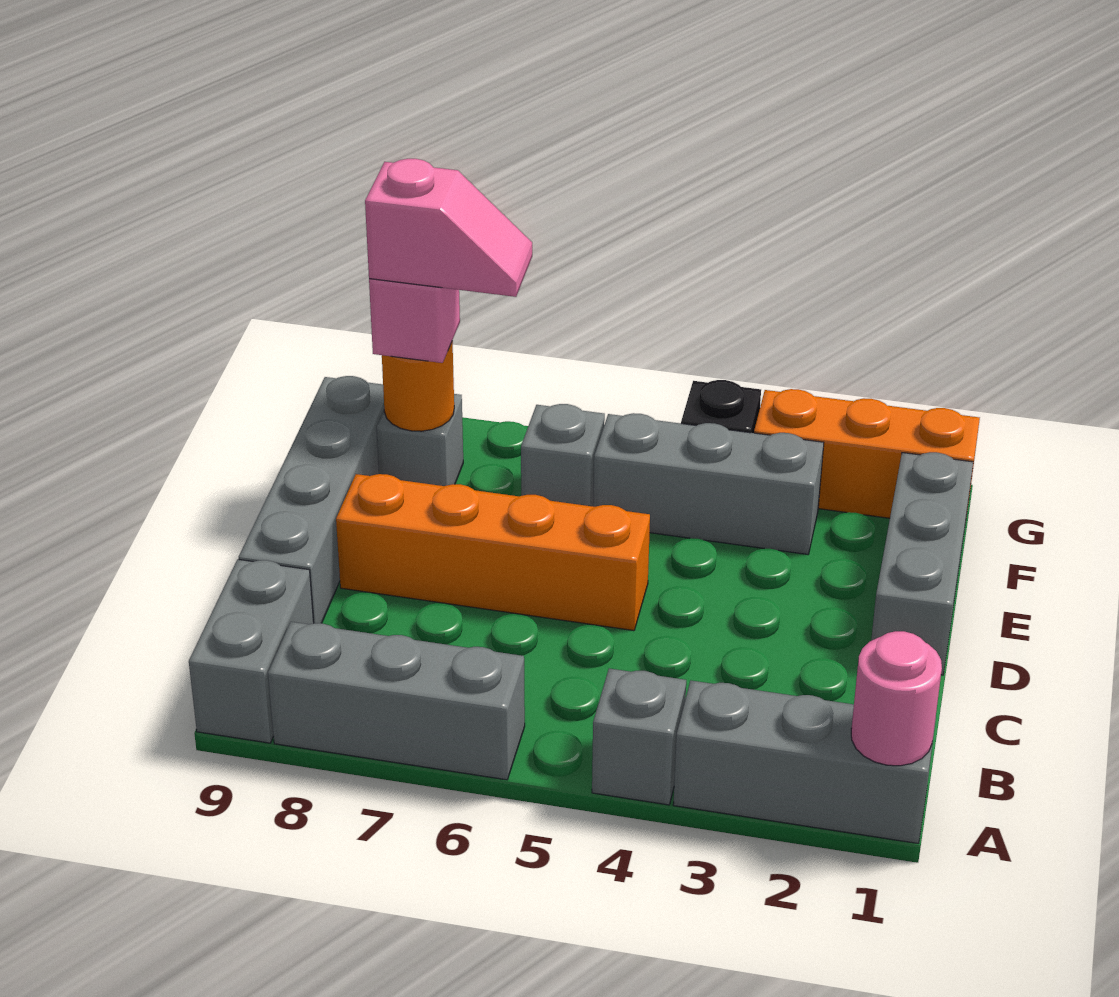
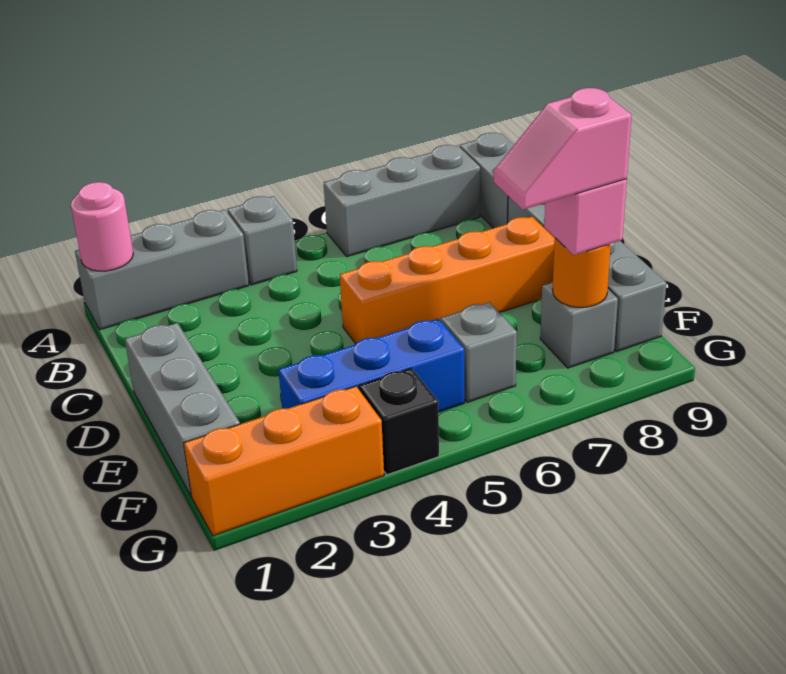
grey brick F3:F5 level 1 -> blue brick F3:F5 level 1

